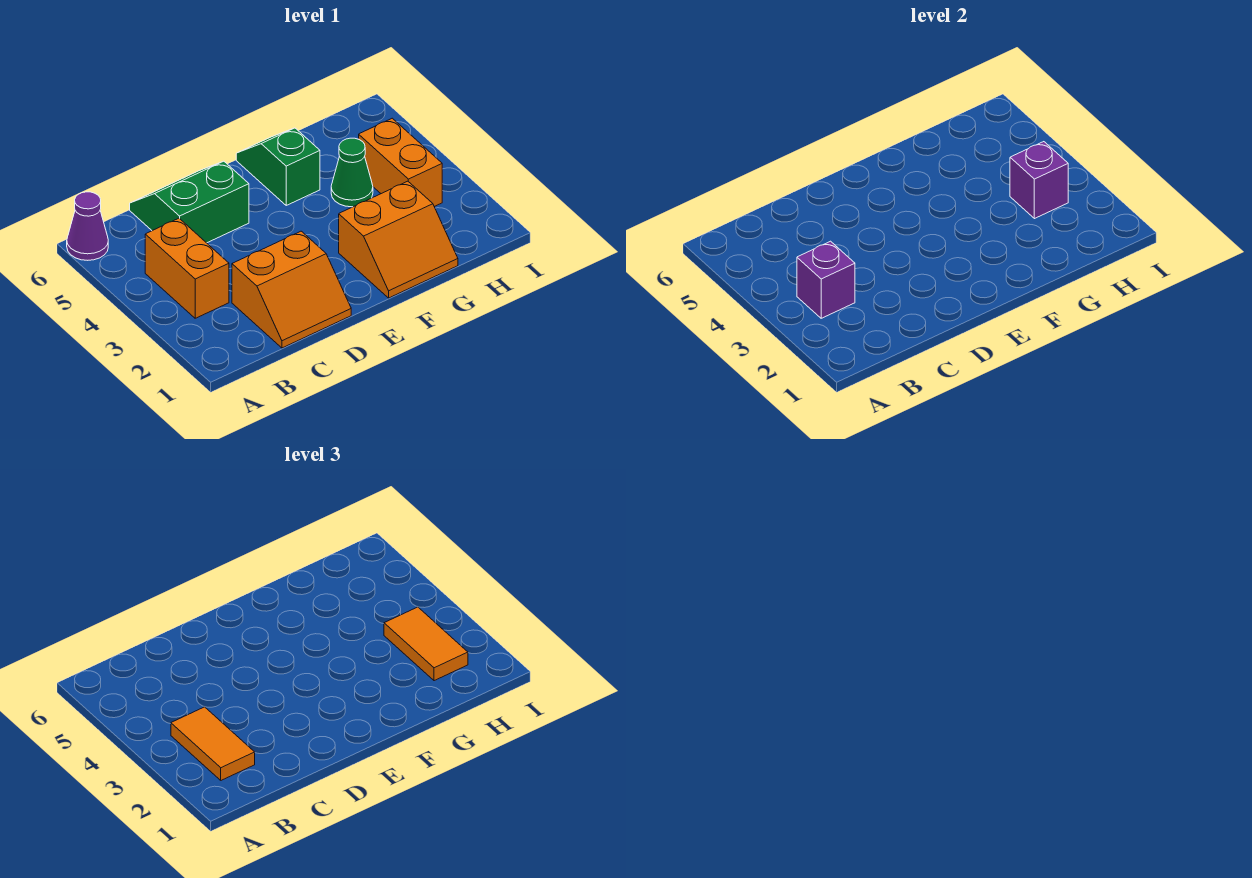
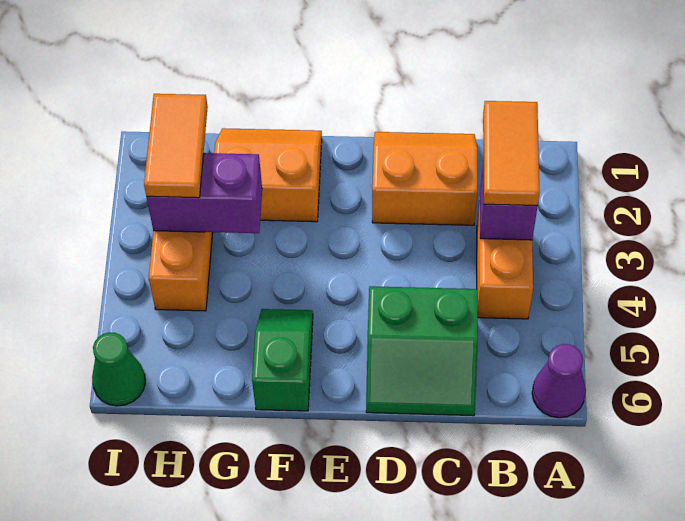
green slope F5:F6 level 1 top 5 -> green slope F5:F6 level 1 top 6
green cone G4 level 1 -> green cone I6 level 1
purple brick H3 level 2 -> purple brick G3:H3 level 2

